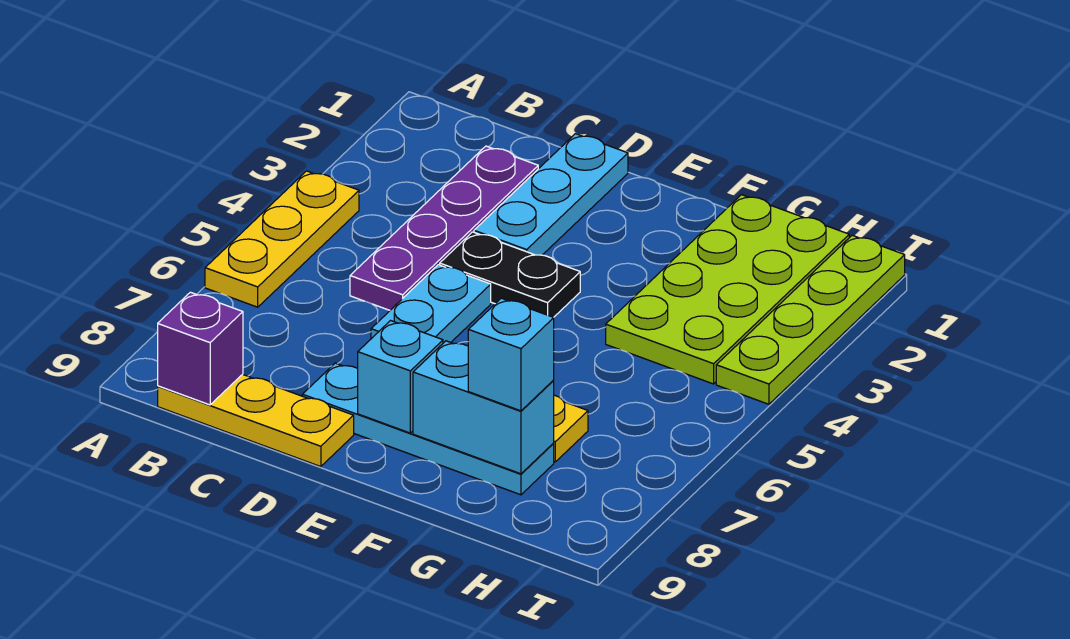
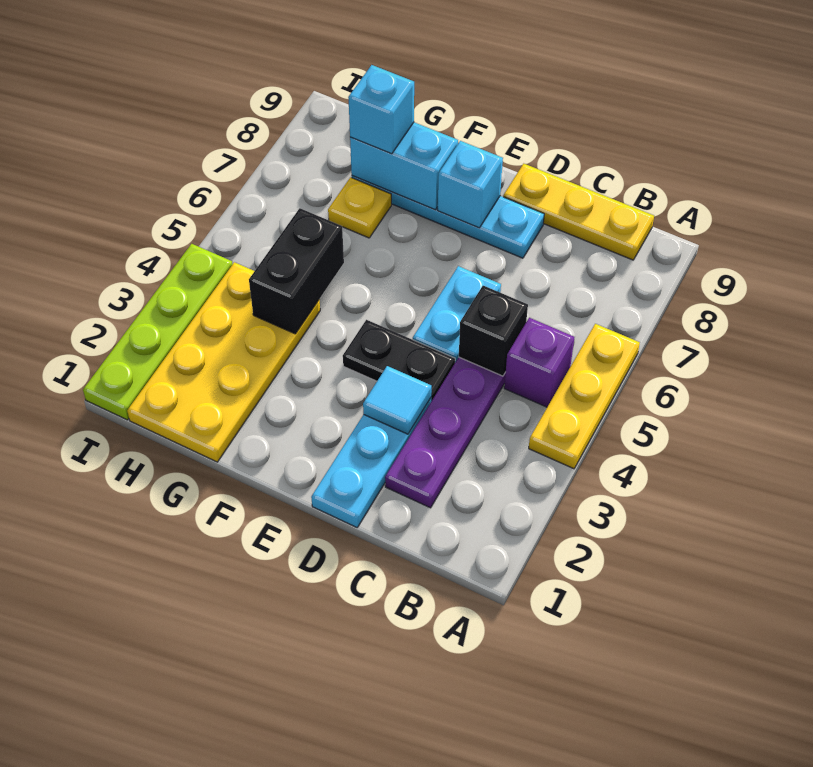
purple brick B9 level 2 -> purple brick B5 level 1
none -> black brick C5 level 2
none -> cyan tile D3 level 2
lime plate G1:H4 level 1 -> yellow plate G1:H4 level 1
none -> black brick G4:G5 level 2

